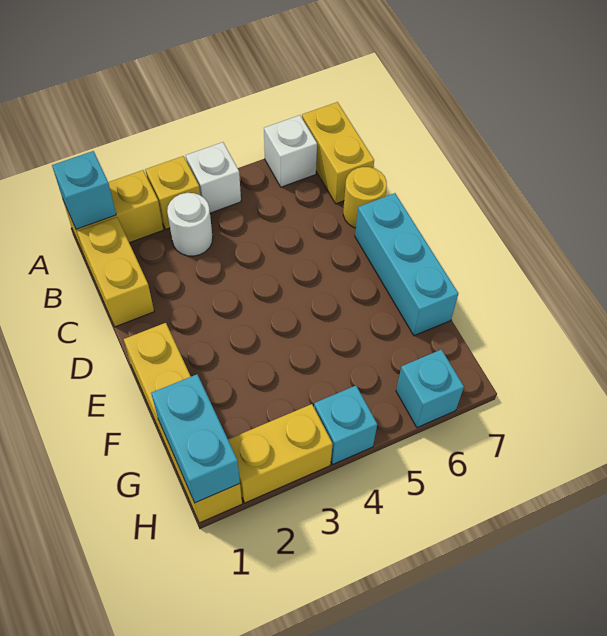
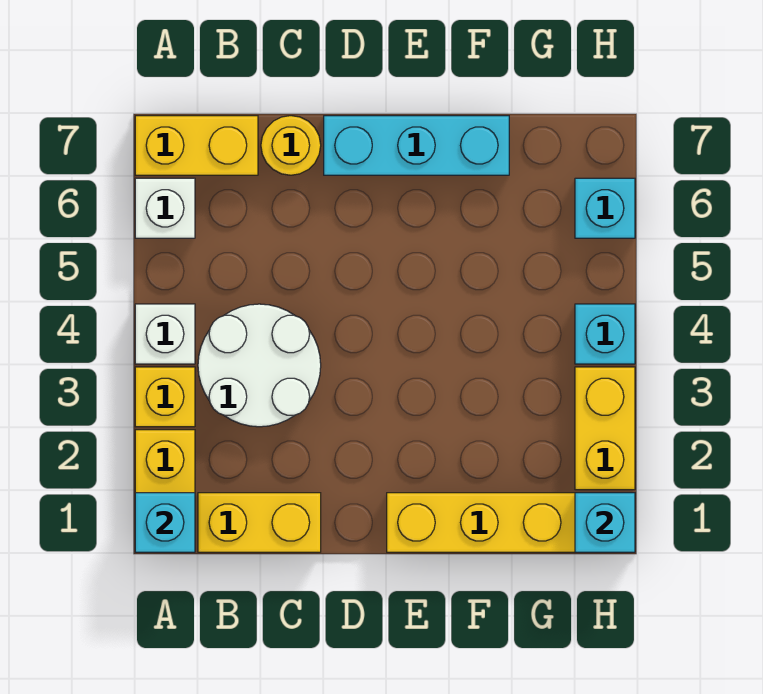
white round brick B3 level 1 -> white round brick B3:C4 level 1
cyan brick G1:H1 level 2 -> cyan brick H1 level 2

